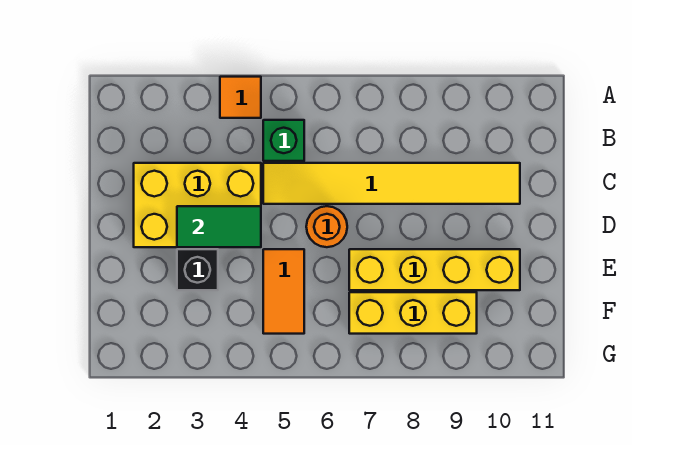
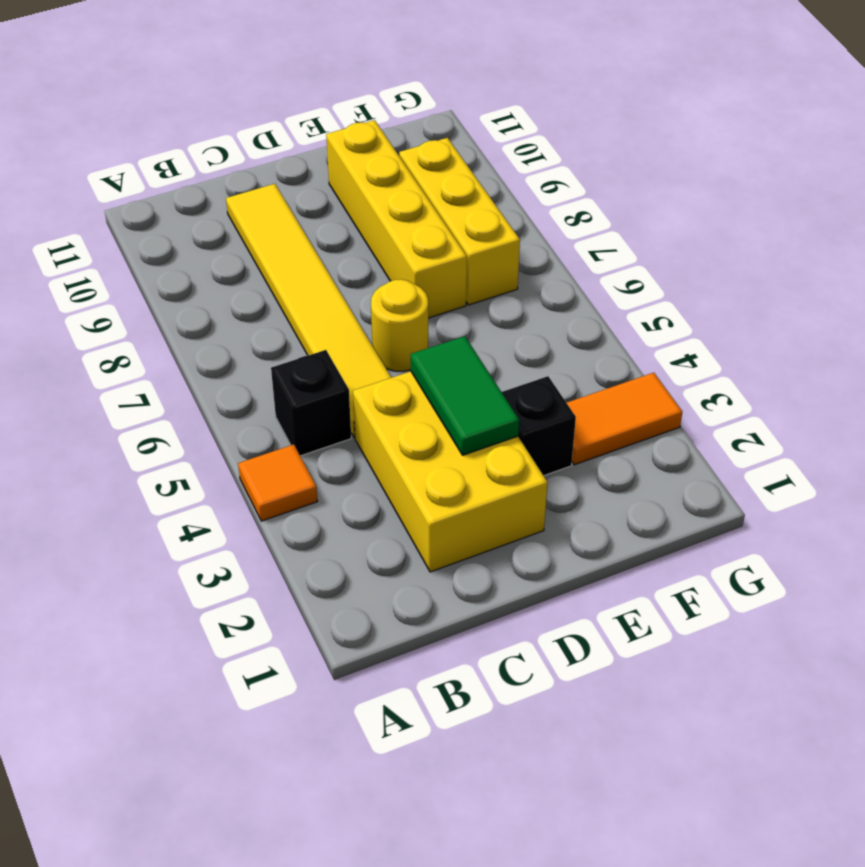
green brick B5 level 1 -> black brick B5 level 1
orange round brick D6 level 1 -> yellow round brick D6 level 1
orange tile E5:F5 level 1 -> orange tile F3:G3 level 1

